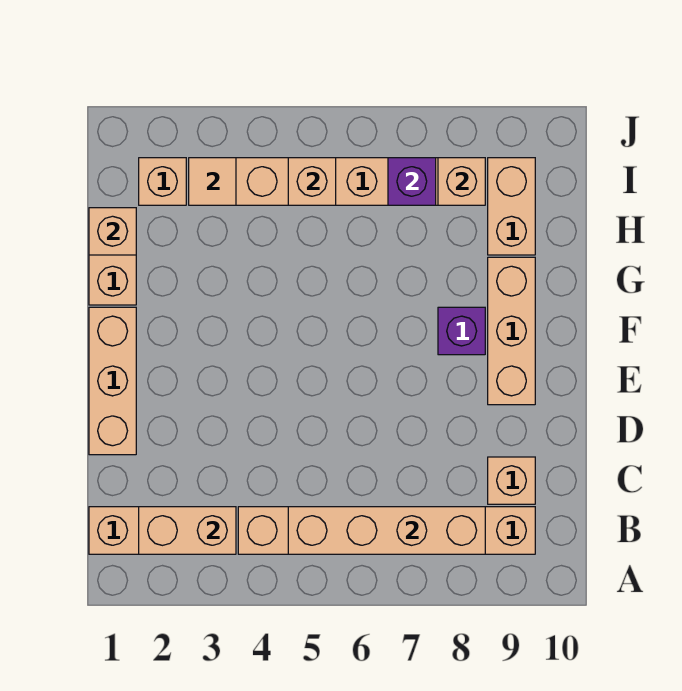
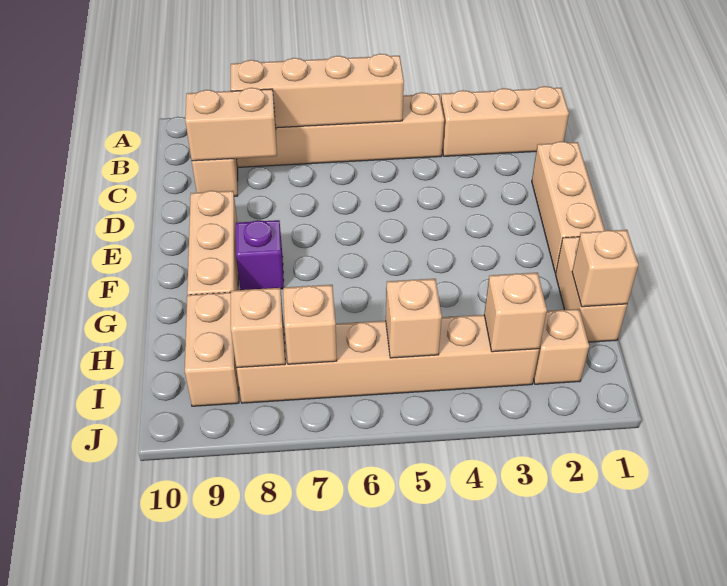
tan brick B2:B3 level 2 -> tan brick C8:C9 level 2
tan tile I3 level 2 -> tan brick I3 level 2
purple brick I7 level 2 -> tan brick I7 level 2

